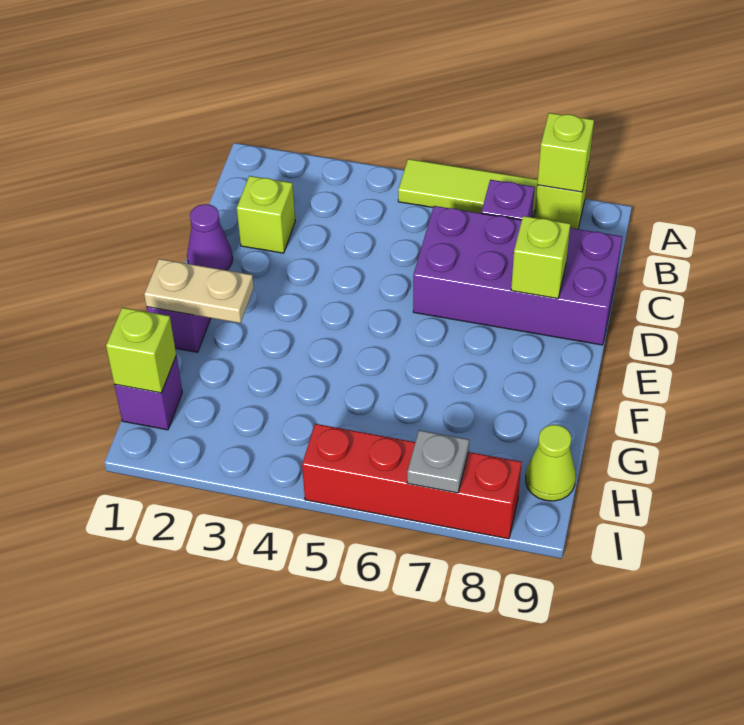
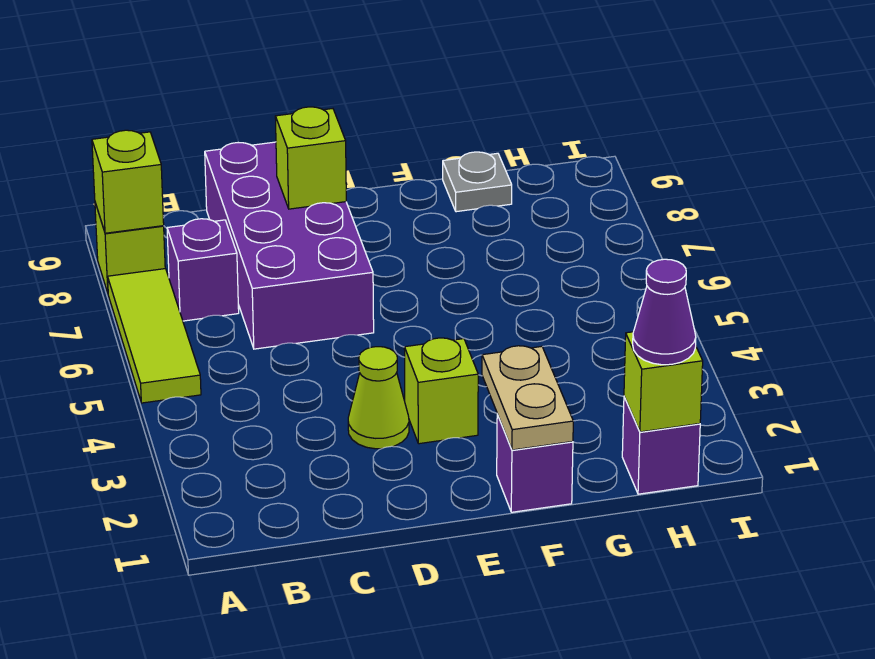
lime brick C2 level 1 -> lime brick E3 level 1
purple cone D1 level 1 -> purple cone H1 level 3
lime cone H9 level 1 -> lime cone D3 level 1
red brick I5:I8 level 1 -> none
grey plate I7 level 2 -> grey plate G9 level 1

